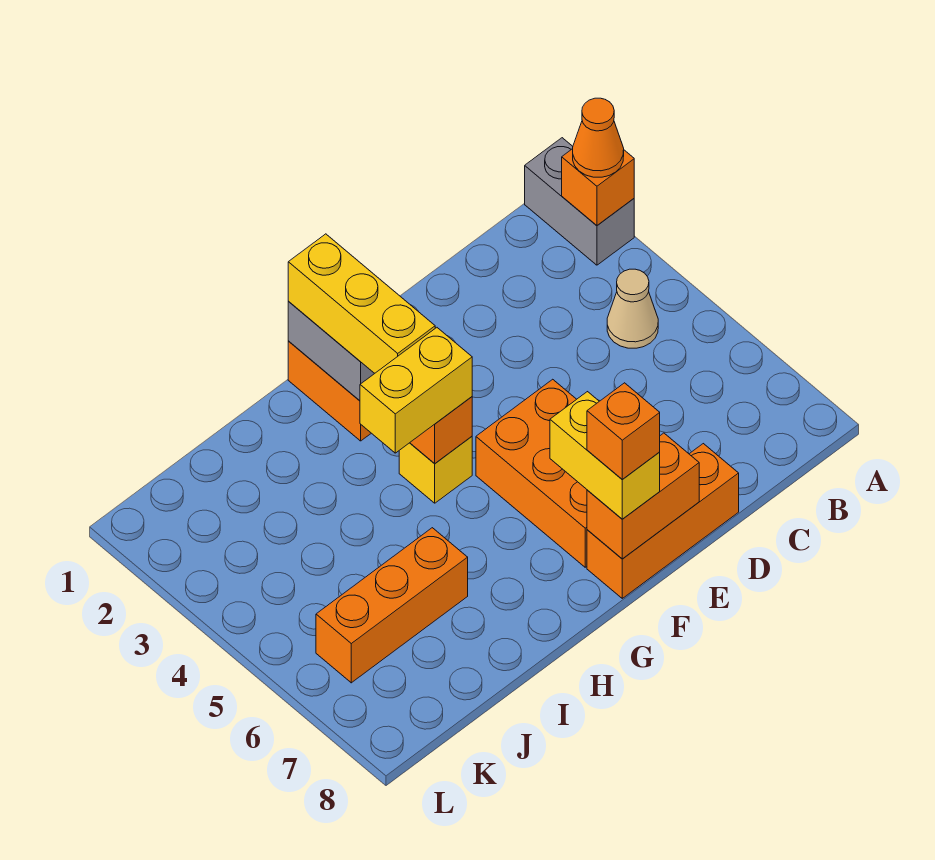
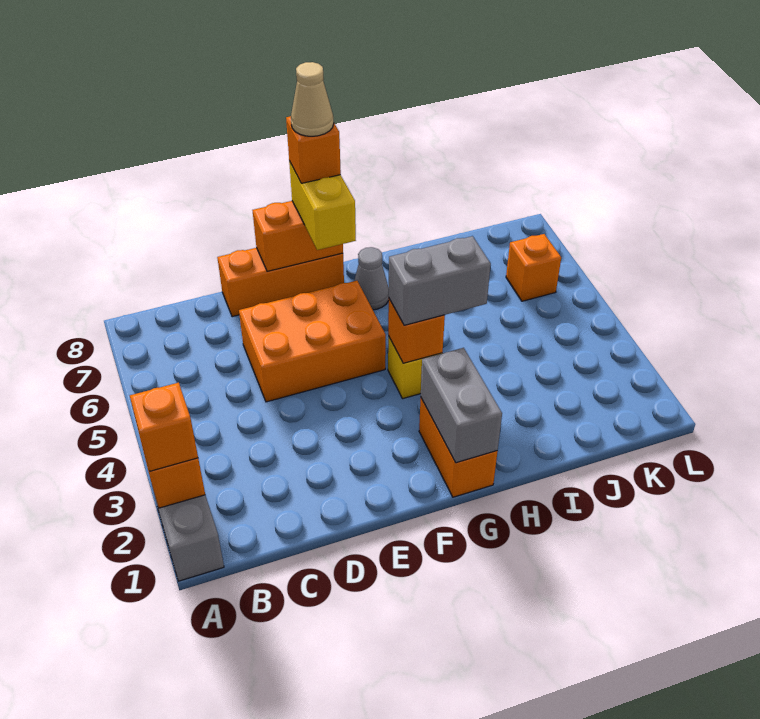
orange cone A2 level 3 -> orange brick A2 level 3
tan cone B4 level 1 -> tan cone F8 level 5
orange brick E5:F7 level 1 -> orange brick D5:F6 level 1
yellow brick G1:G3 level 3 -> none
yellow brick G4:H4 level 3 -> grey brick G4:H4 level 3
none -> grey cone G7 level 1
orange brick I6:K6 level 1 -> orange brick K6 level 1

